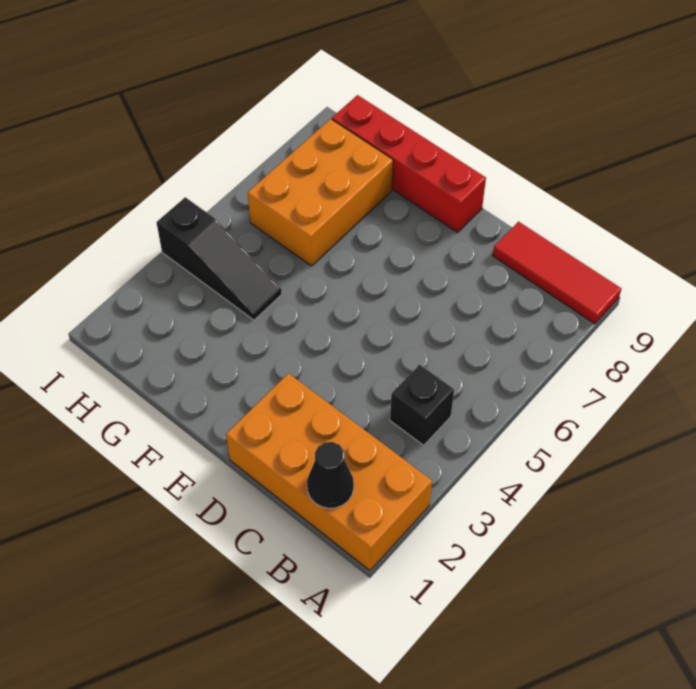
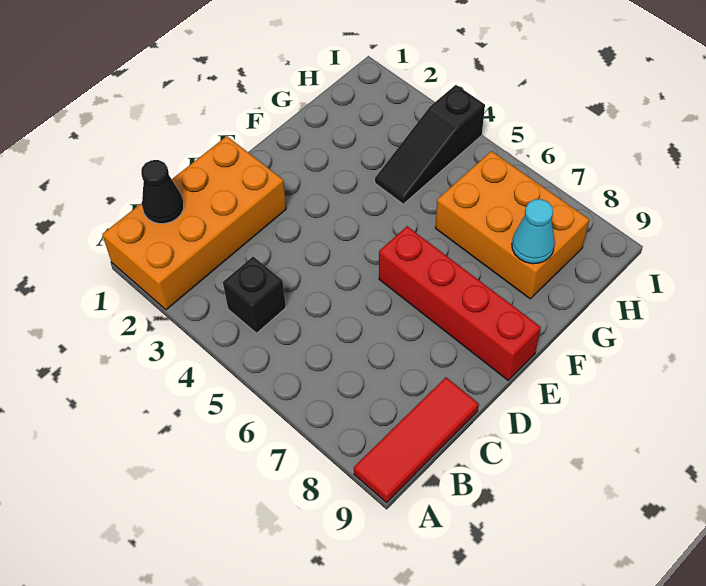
red brick E9:H9 level 1 -> red brick E6:E9 level 1
none -> cyan cone G8 level 2

